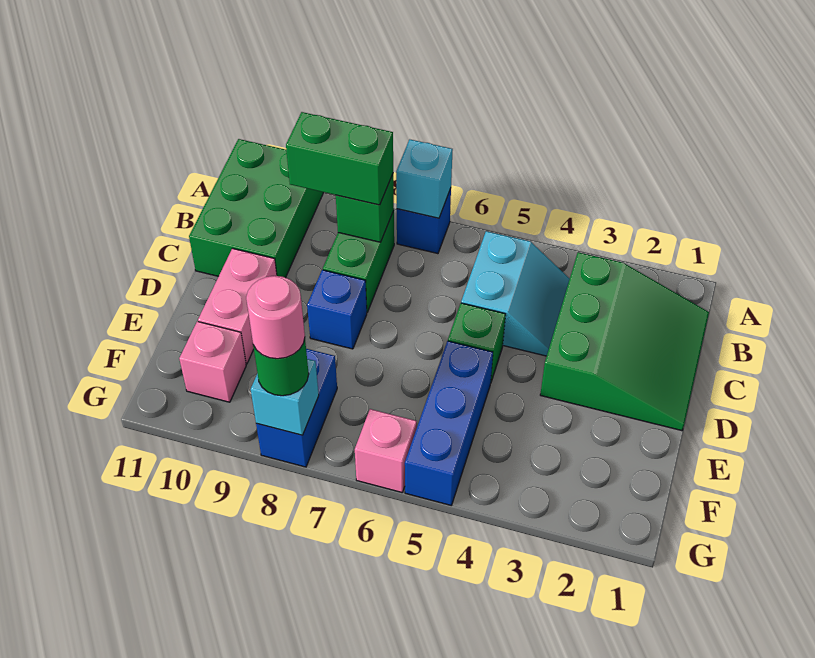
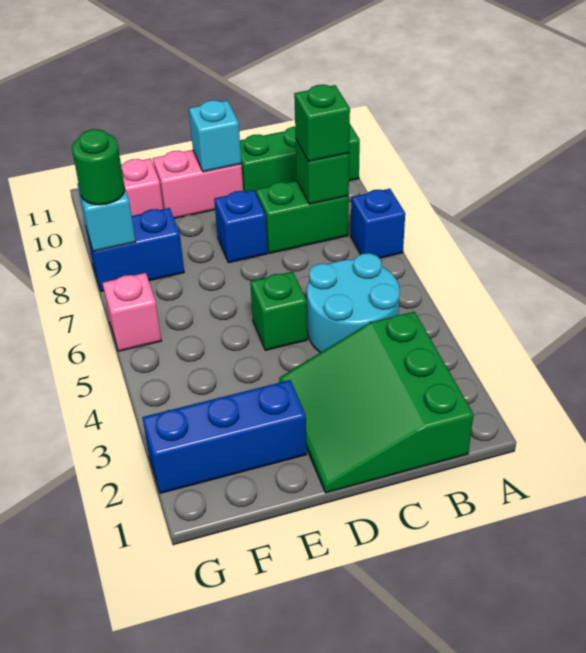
cyan brick A7 level 2 -> cyan brick D10 level 2
green brick A10:C11 level 1 -> green brick A10:C10 level 1
green slope B1:D3 level 1 top 3 -> green slope B1:D3 level 1 top B
cyan slope B4:C5 level 1 top 5 -> cyan round brick B4:C5 level 1
green brick B8:B9 level 3 -> green brick B8 level 3
blue brick E5:G5 level 1 -> blue brick E2:G2 level 1
pink round brick G8 level 4 -> none

